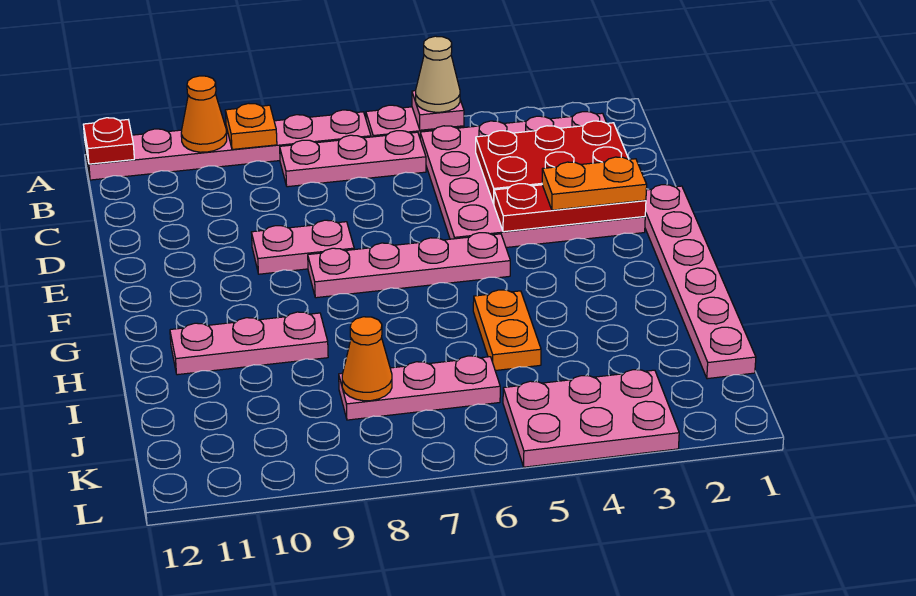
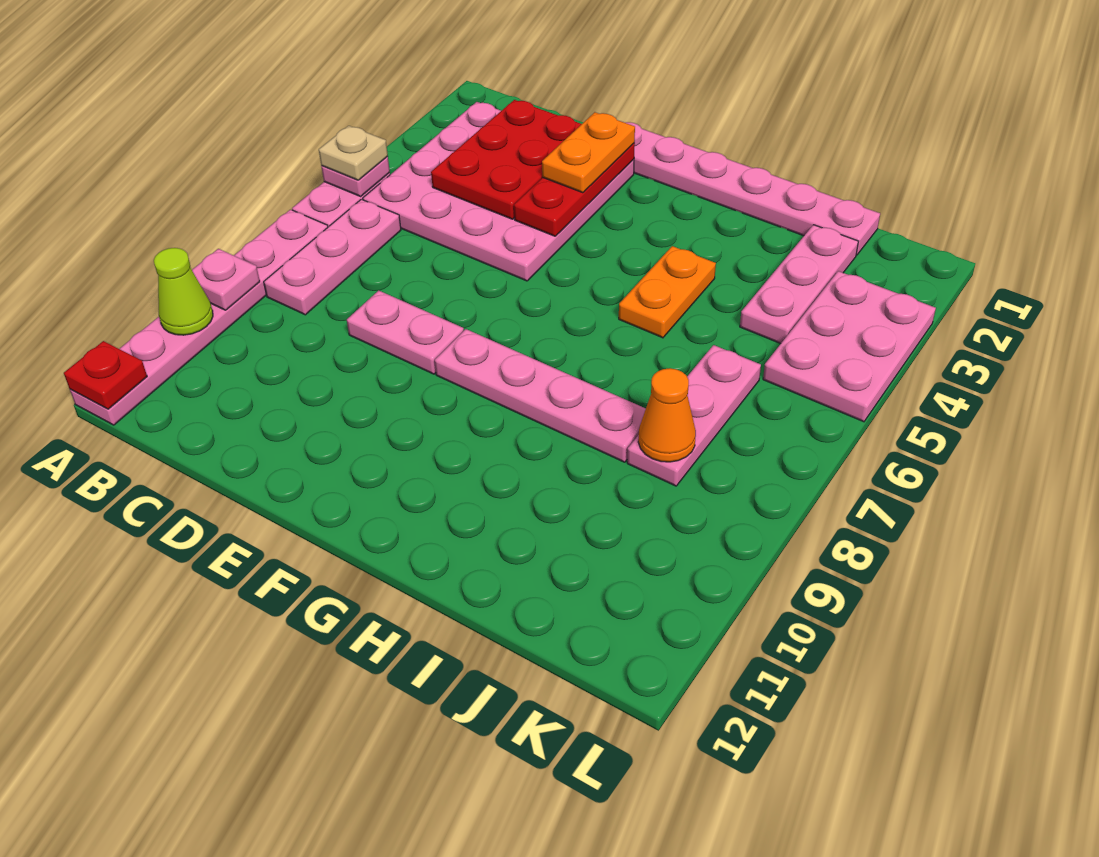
tan cone A5 level 3 -> tan plate A5 level 3
orange plate A9 level 2 -> pink plate A9 level 2
orange cone A10 level 2 -> lime cone A10 level 2
pink plate E8:E9 level 1 -> pink plate D8:E8 level 1
pink plate F5:F8 level 1 -> pink plate F8:I8 level 1
orange plate H5:I5 level 1 -> orange plate H4:H5 level 1
pink plate H9:H11 level 1 -> pink plate J2:J4 level 1

